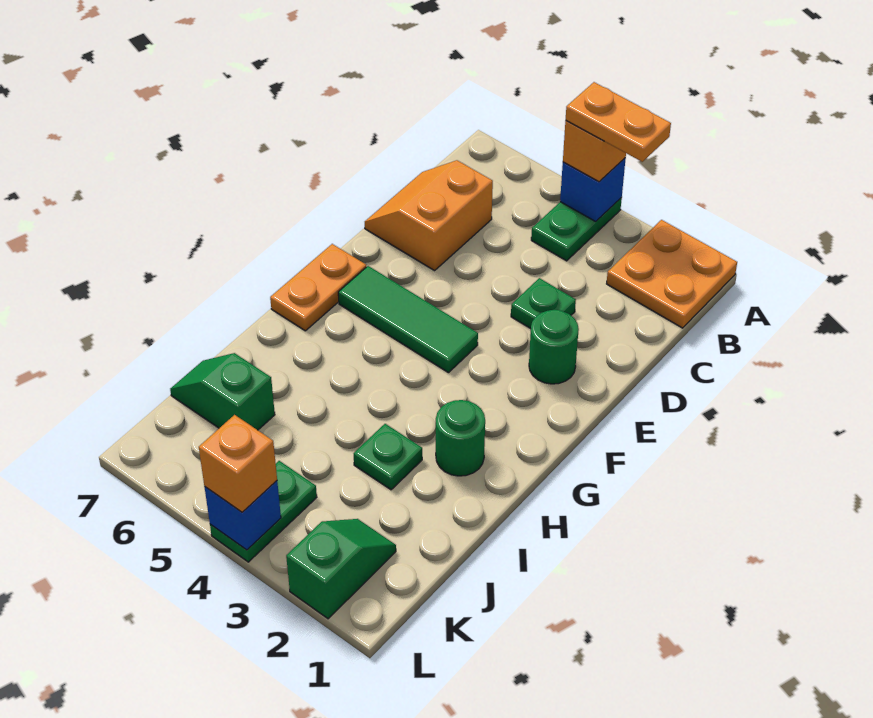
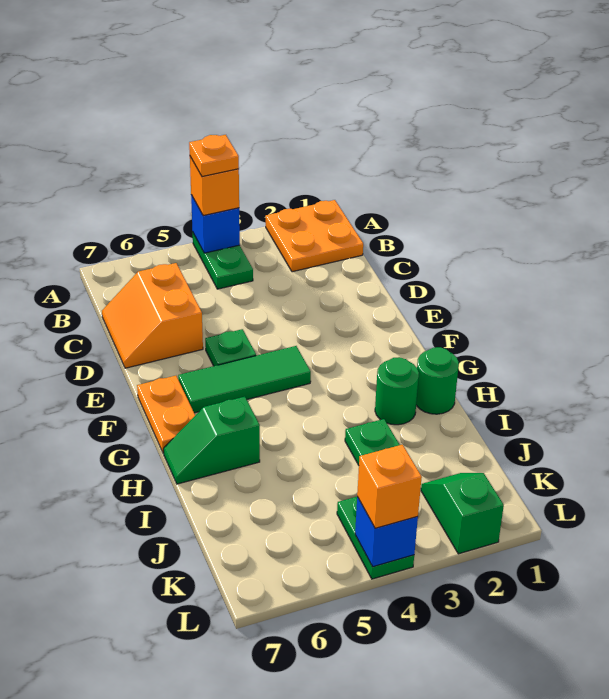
orange plate A3:A4 level 4 -> orange plate A4 level 4
green plate D3 level 1 -> green plate E5 level 1
green round brick E2 level 1 -> green round brick H1 level 1
green slope J6:J7 level 1 top 6 -> green slope H6:H7 level 1 top 6

